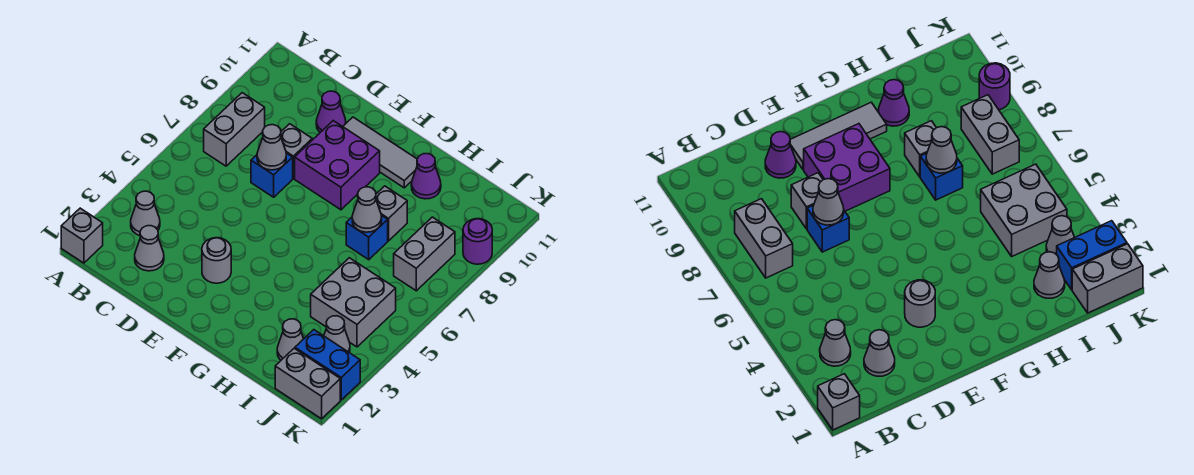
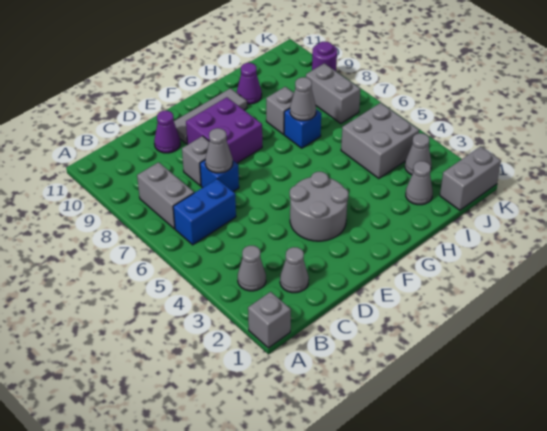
grey round brick E3 level 1 -> grey round brick E3:F4 level 1
blue brick J2:K2 level 1 -> blue brick B6:C6 level 1

